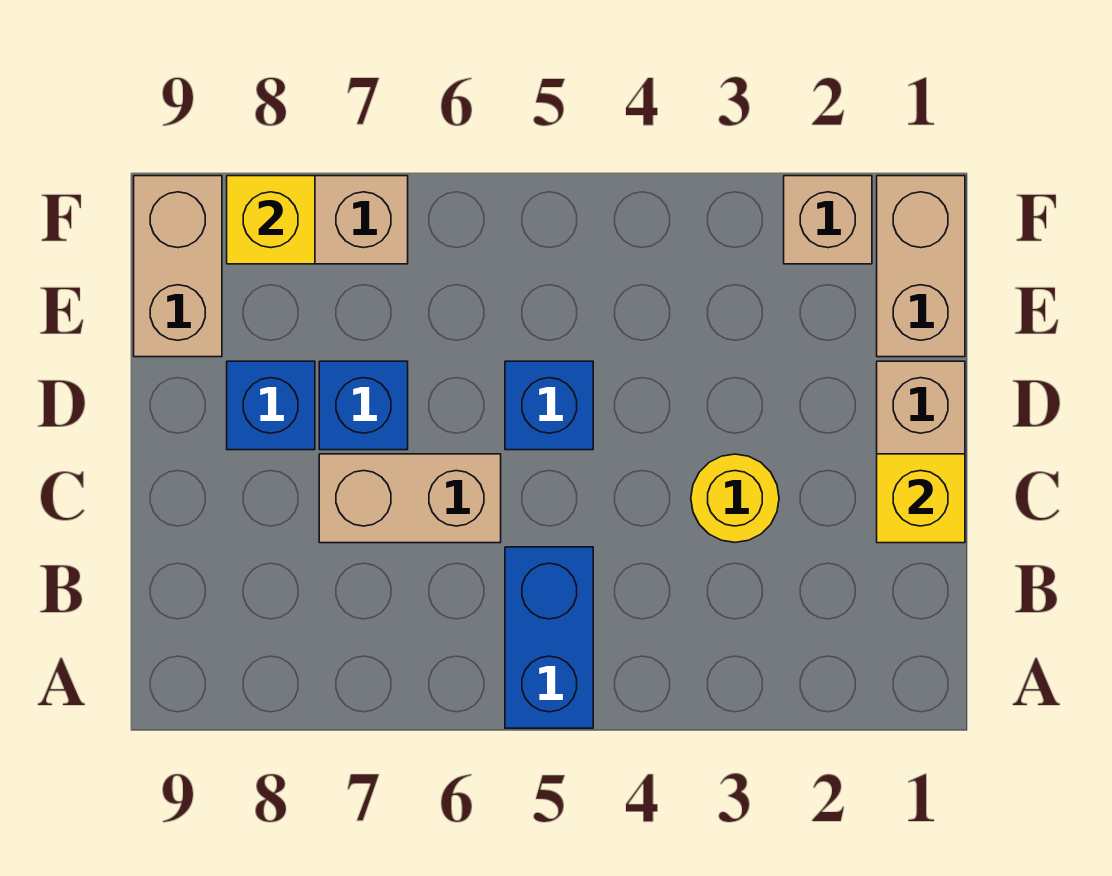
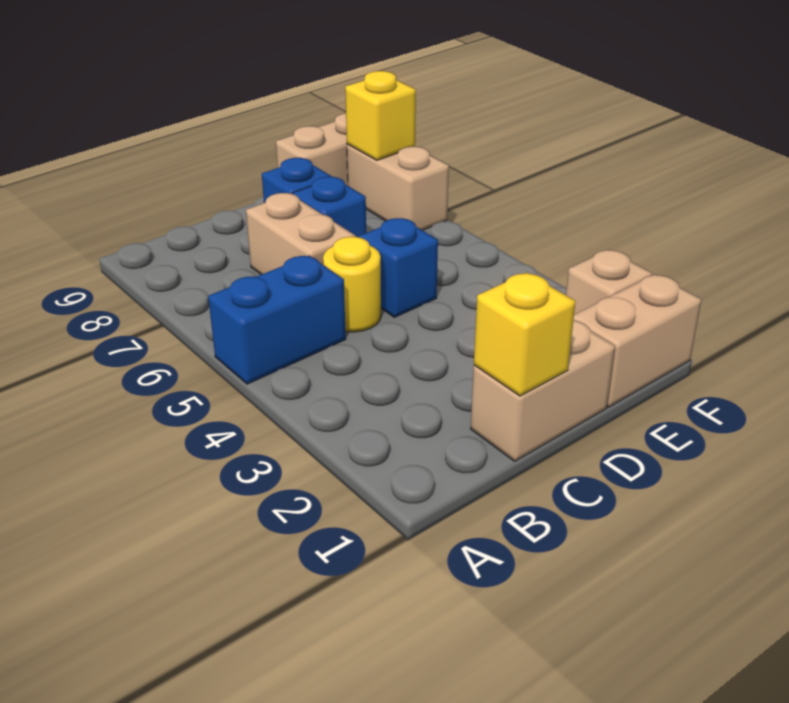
yellow round brick C3 level 1 -> yellow round brick C5 level 1

